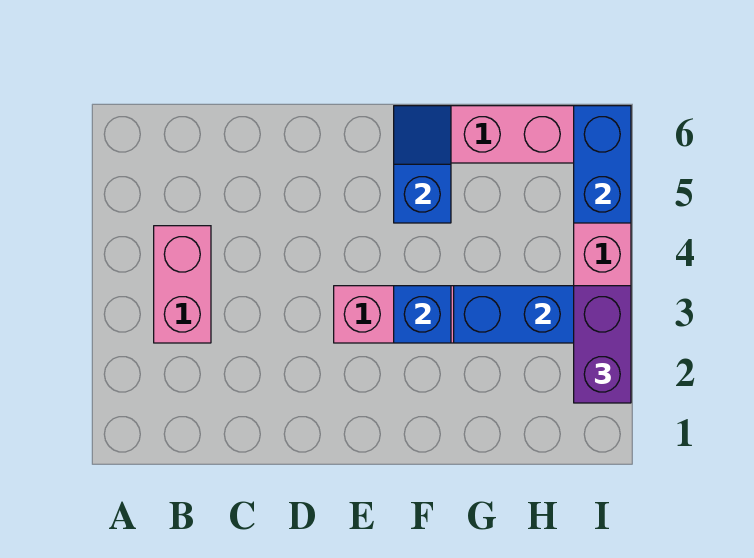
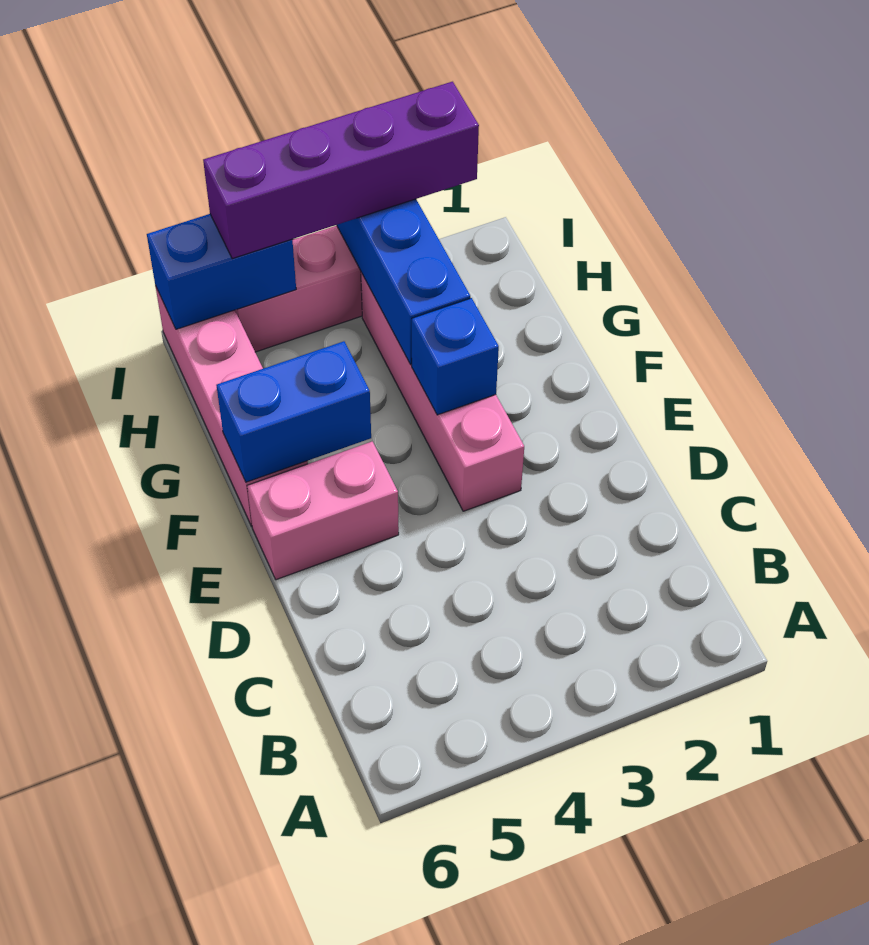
pink brick B3:B4 level 1 -> pink brick E5:E6 level 1
blue slope F5:F6 level 2 top 5 -> blue brick F5:F6 level 2
purple brick I2:I3 level 3 -> purple brick I2:I5 level 3

